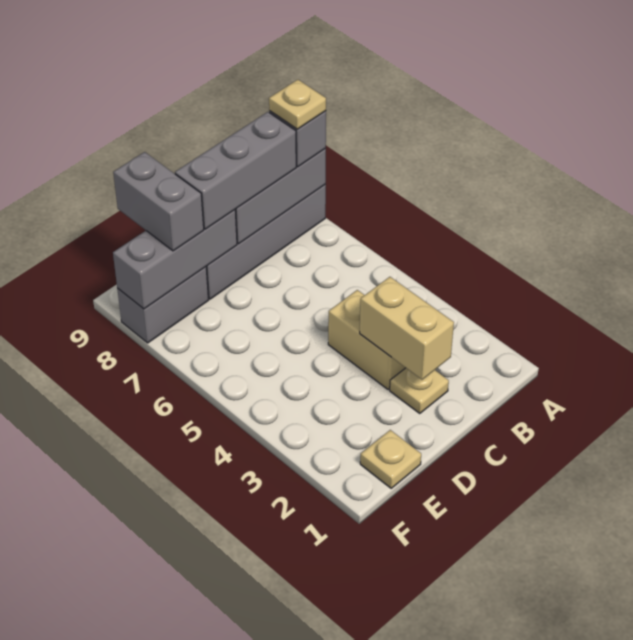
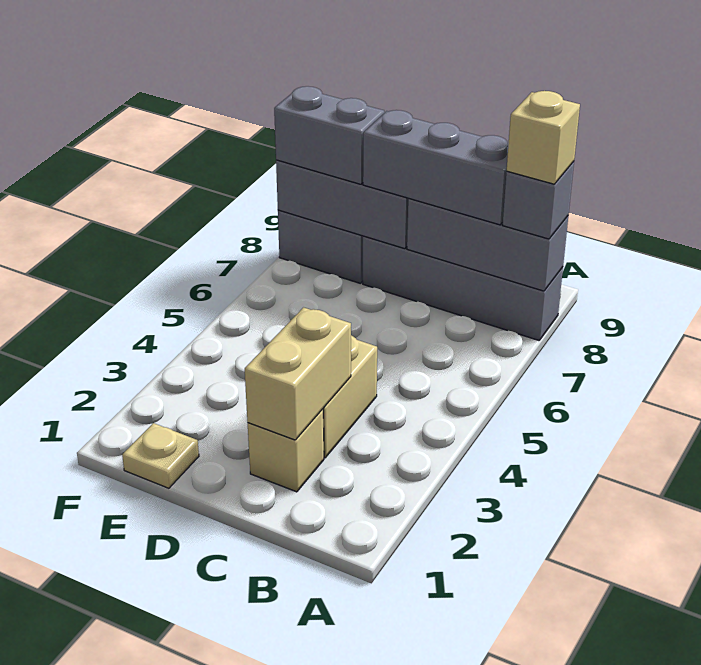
tan plate A8 level 4 -> tan brick A8 level 4
tan plate C2 level 1 -> tan brick C2 level 1
grey brick E8:E9 level 3 -> grey brick E8:F8 level 3

